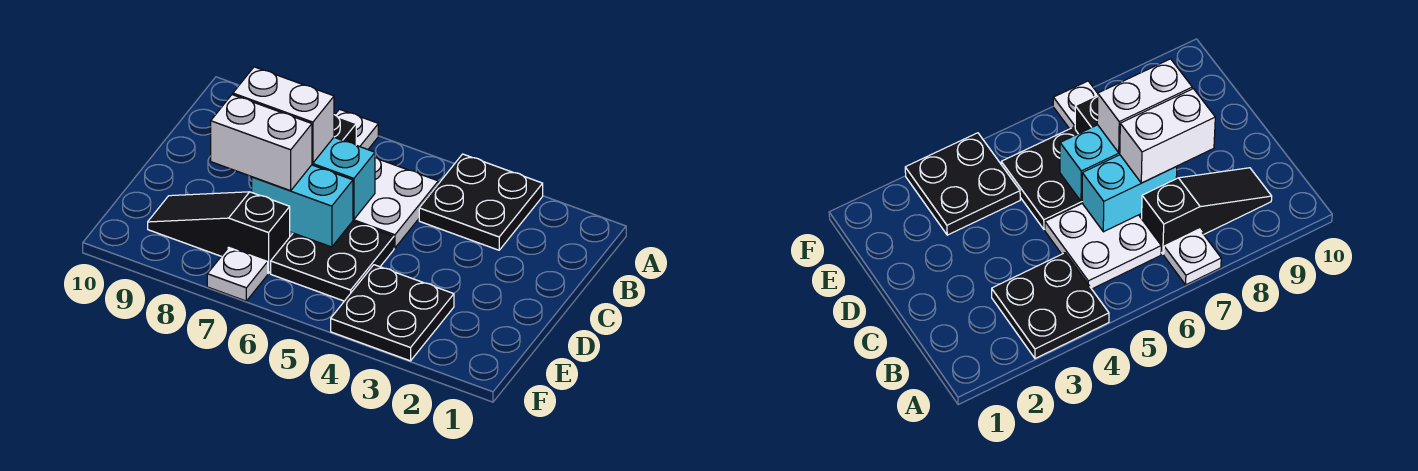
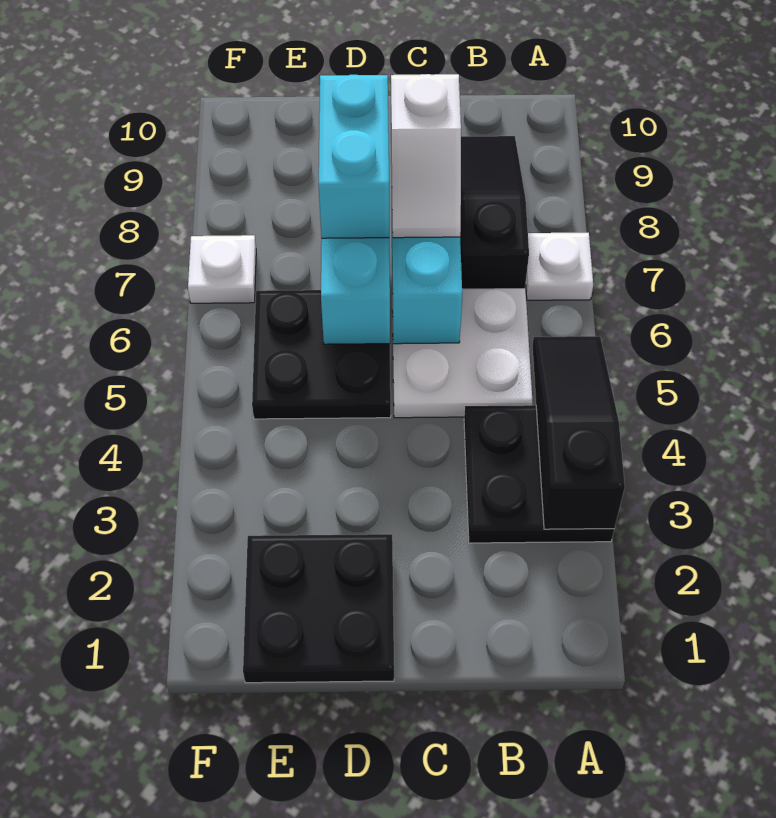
white brick C7:C8 level 3 -> white slope C7:C8 level 3 top 8
white brick D7:D8 level 3 -> cyan brick D7:D8 level 3
black plate E3:F4 level 1 -> black plate D1:E2 level 1
black slope E7:E9 level 1 top 7 -> black slope A3:A5 level 2 top 3

